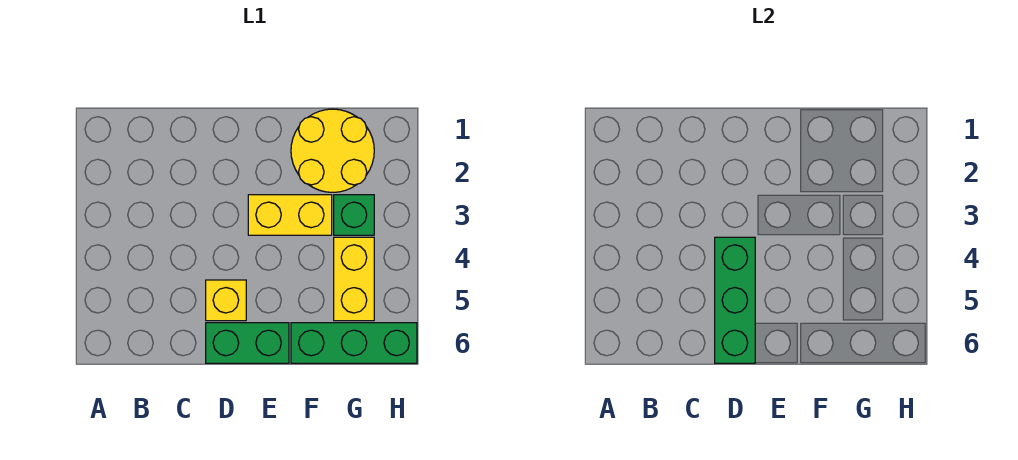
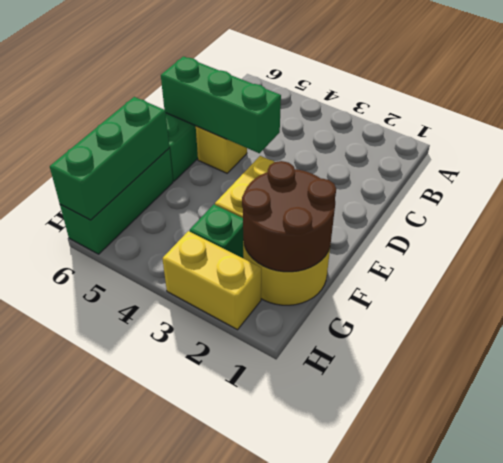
none -> brown round brick F1:G2 level 2
none -> green brick F6:H6 level 2
yellow brick G4:G5 level 1 -> yellow brick H2:H3 level 1

